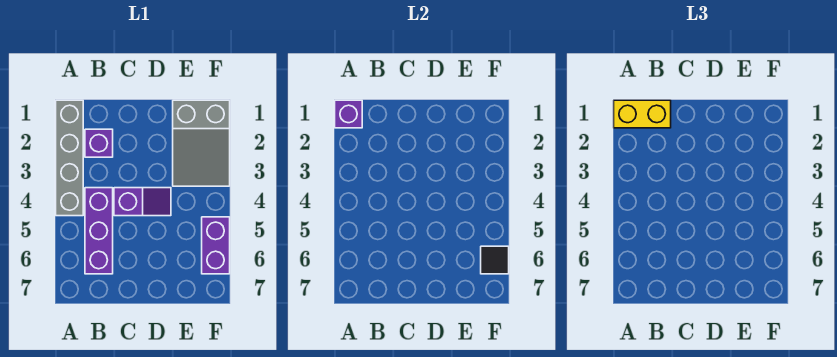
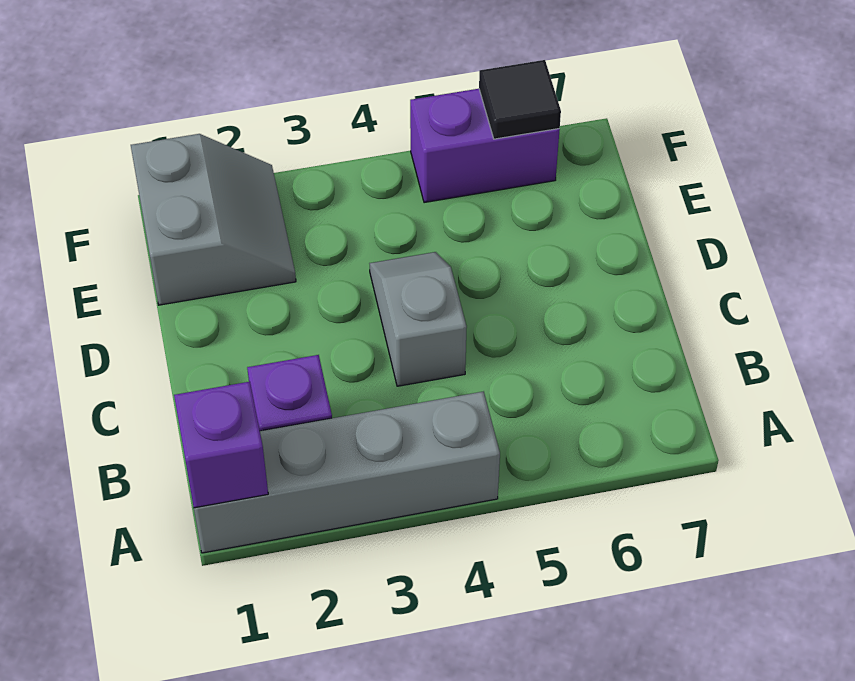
yellow brick A1:B1 level 3 -> none
purple brick B4:B6 level 1 -> none
purple slope C4:D4 level 1 top C -> grey slope C4:D4 level 1 top C
grey slope E1:F3 level 1 top 1 -> grey slope E1:F2 level 1 top 1

